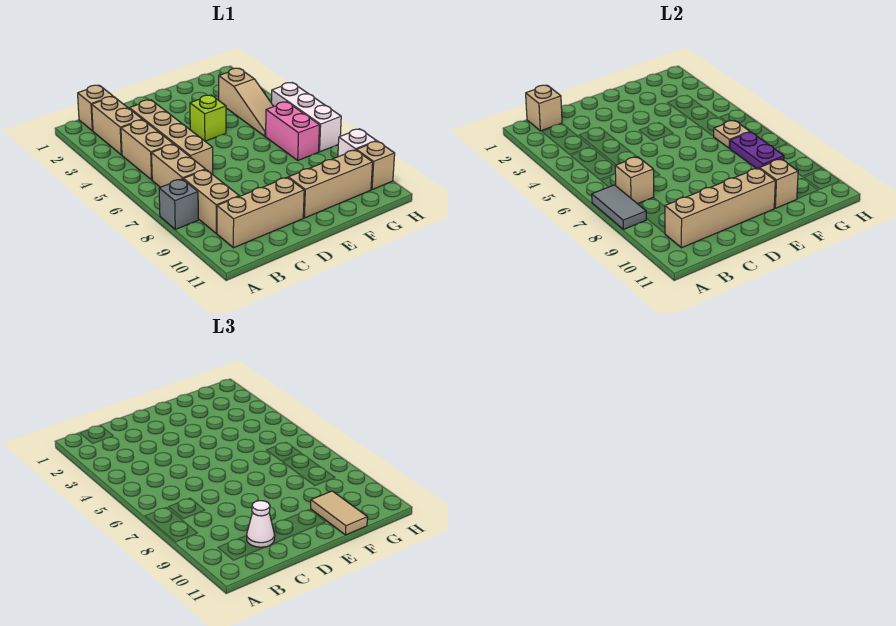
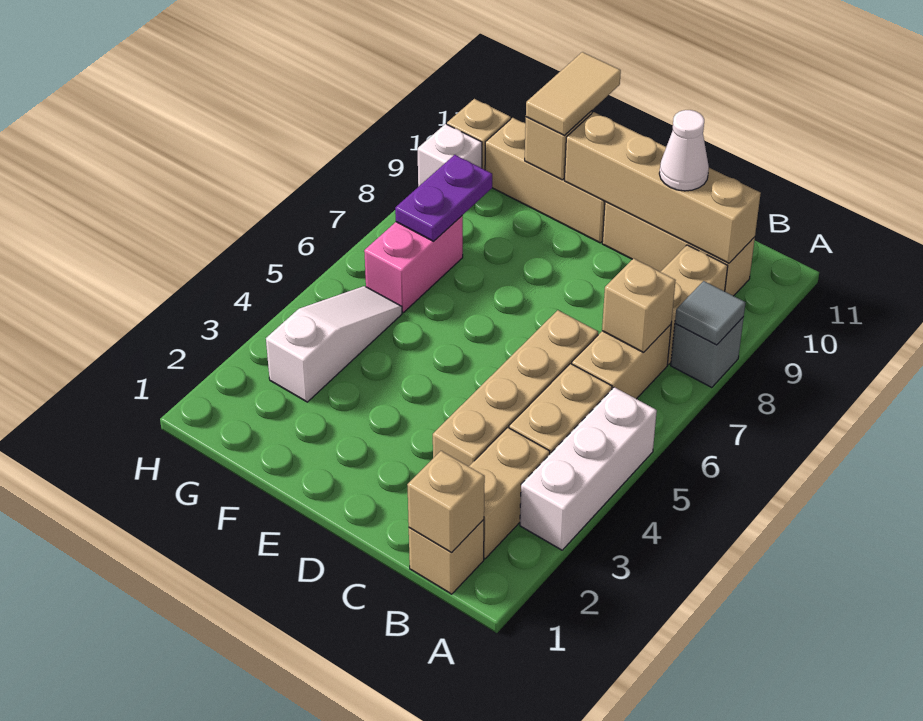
grey tile A7:A8 level 2 -> grey tile A8 level 2
lime brick E4 level 1 -> none
tan slope G3:G5 level 1 top 3 -> white slope G3:G5 level 1 top 3
tan plate G6 level 2 -> none
white brick H5:H7 level 1 -> white brick A3:A5 level 1

